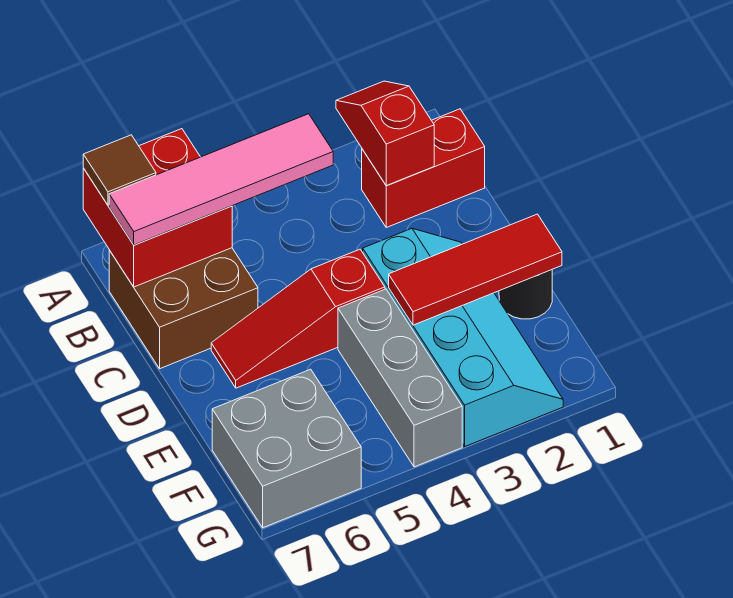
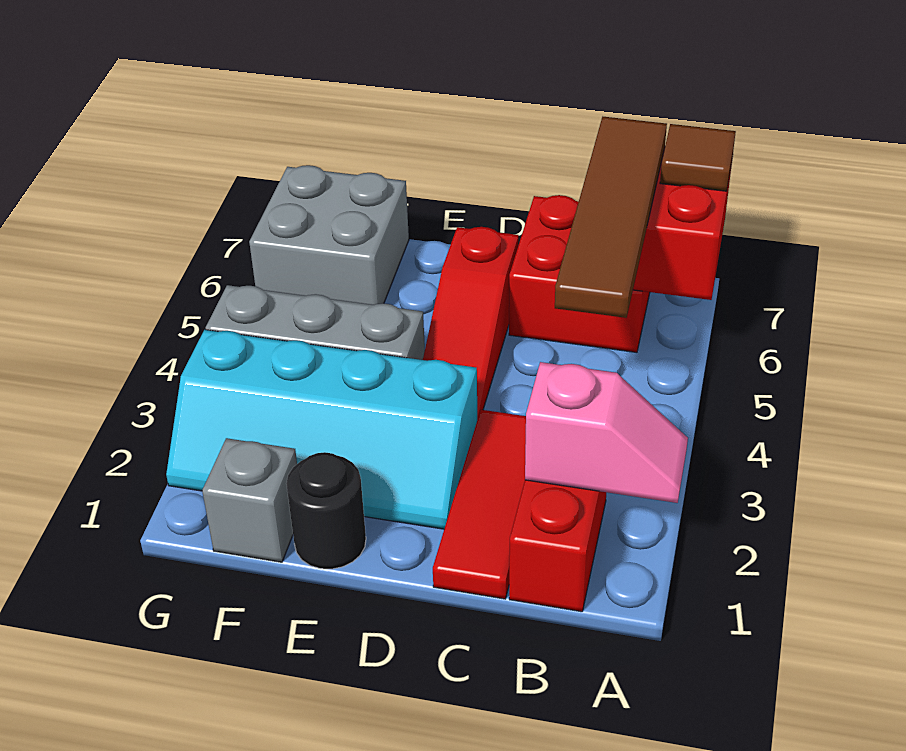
red slope A2:B2 level 2 top B -> pink slope A2:B2 level 2 top B
pink tile B4:B7 level 3 -> brown tile B4:B7 level 3
brown brick B6:C7 level 1 -> red brick B6:C7 level 1
red slope D4:D6 level 1 top 4 -> red slope D4:D6 level 1 top 6
red tile E1:E3 level 2 -> red tile C1:C3 level 1
none -> grey brick F1 level 1

